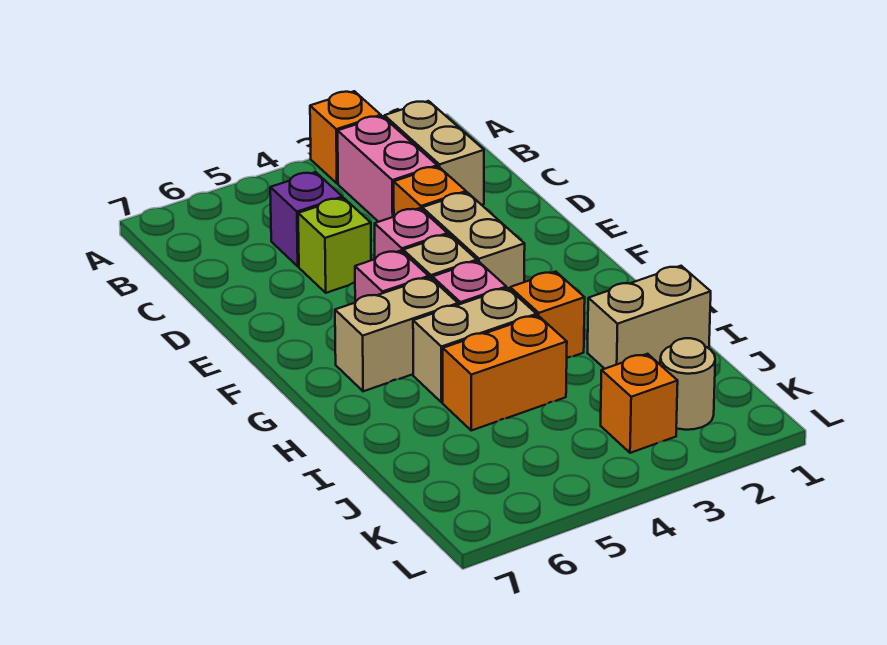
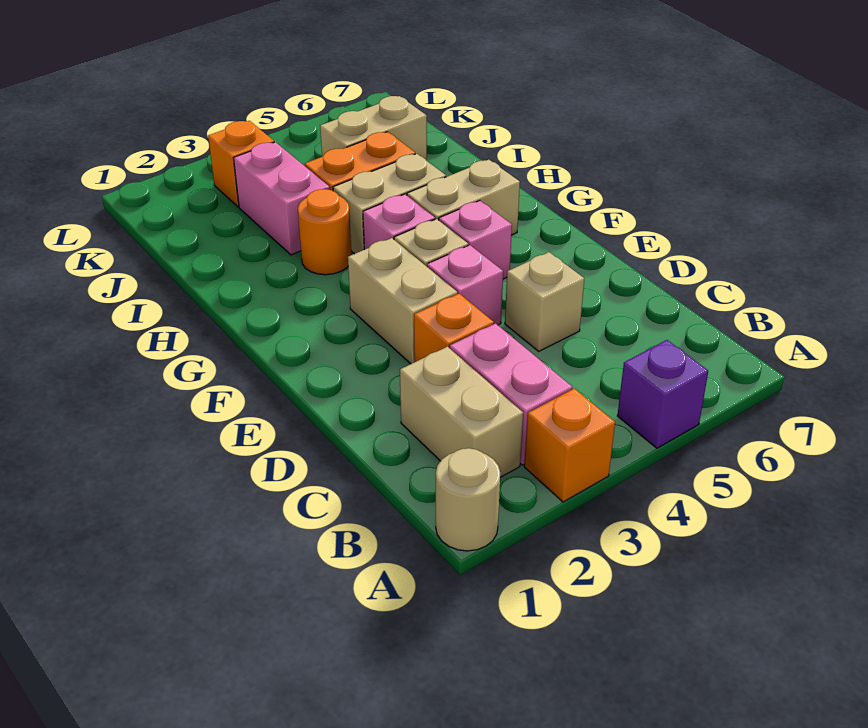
purple brick C5 level 1 -> purple brick A5 level 1
lime brick D5 level 1 -> tan brick D5 level 1
orange brick H3 level 1 -> orange round brick H3 level 1
tan brick I1:I2 level 1 -> tan brick J5:J6 level 1
none -> pink brick I3:J3 level 1
tan round brick K2 level 1 -> tan round brick A1 level 1

